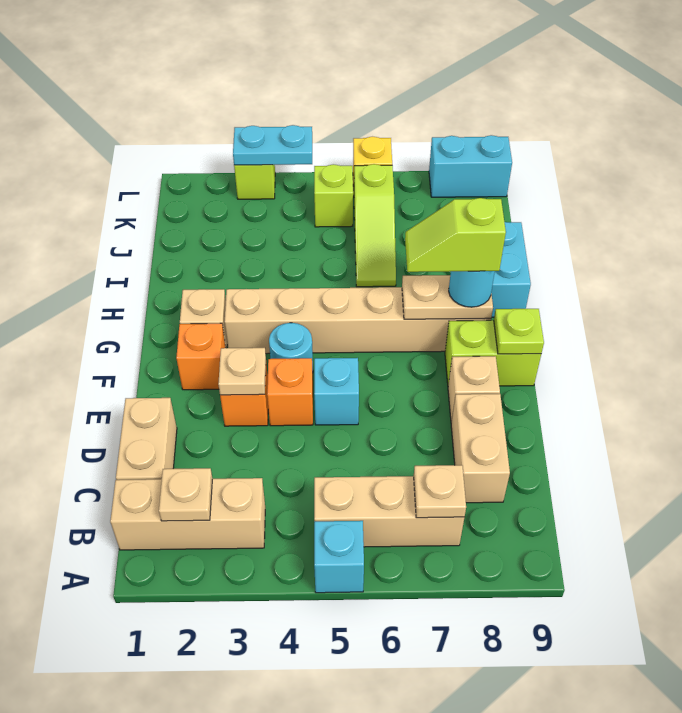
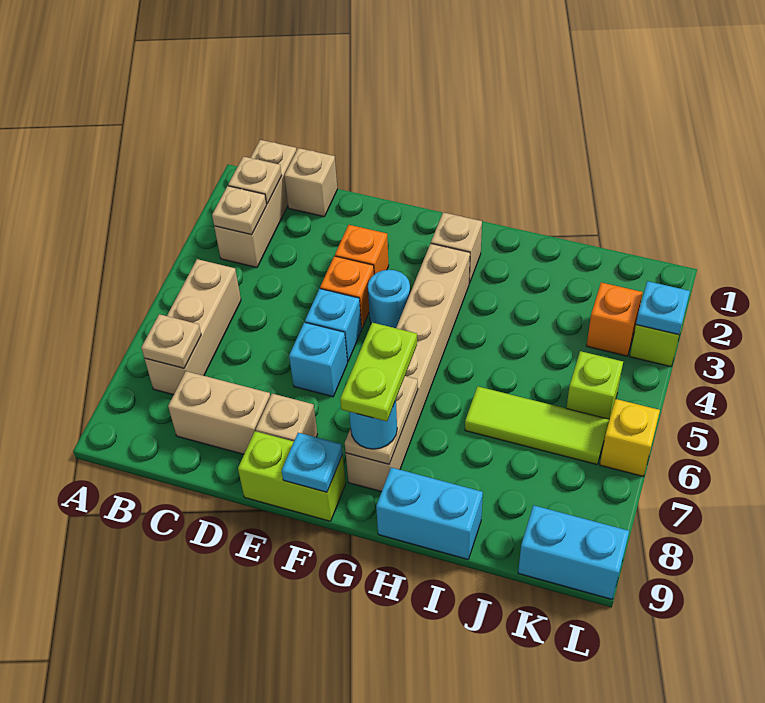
cyan brick A5 level 1 -> cyan brick E6 level 1
tan brick C1:D1 level 1 -> tan brick C1 level 1
tan plate E3 level 2 -> tan plate B3 level 2
orange brick F2 level 1 -> orange brick K3 level 1
lime brick F8:F9 level 1 -> lime brick E9:F9 level 1
lime plate F9 level 2 -> cyan plate F9 level 2
lime slope G7:G8 level 4 top 8 -> lime plate G7:G8 level 4
lime slope I6:K6 level 1 top K -> lime tile I6:K6 level 1
cyan plate L3:L4 level 2 -> cyan plate L3 level 2
cyan brick L8:L9 level 1 -> cyan brick K9:L9 level 1

